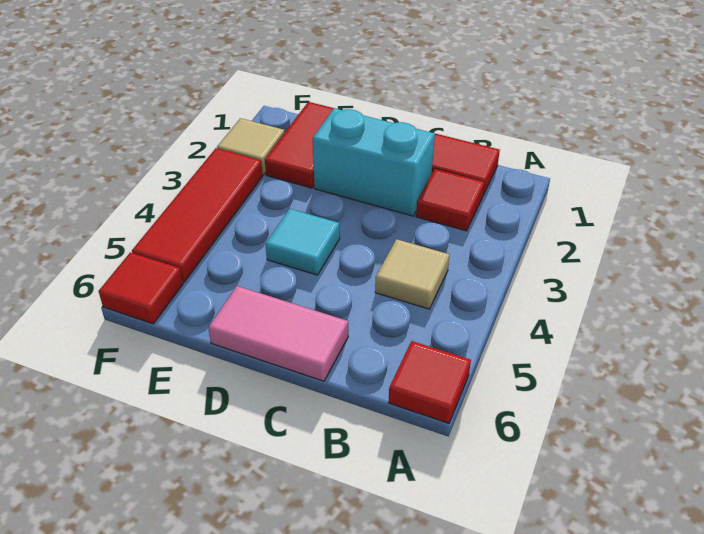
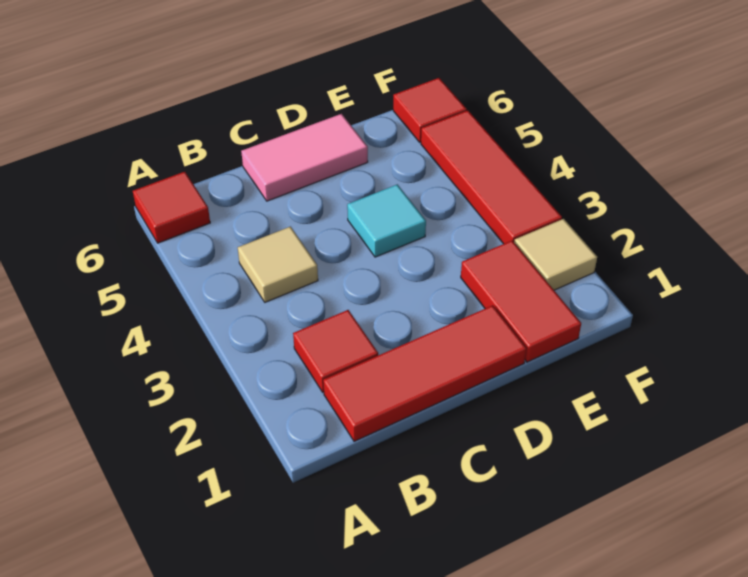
cyan brick C2:D2 level 1 -> none

